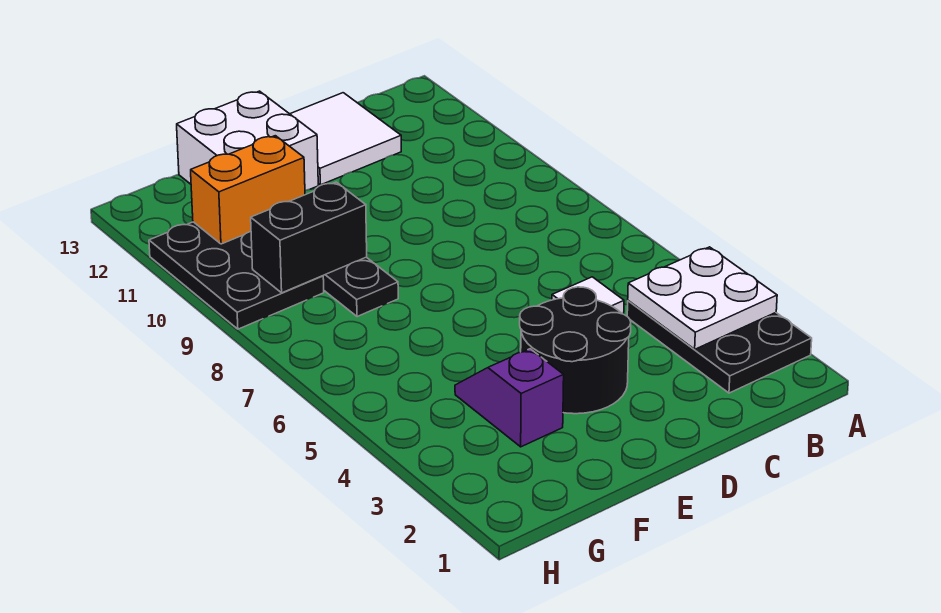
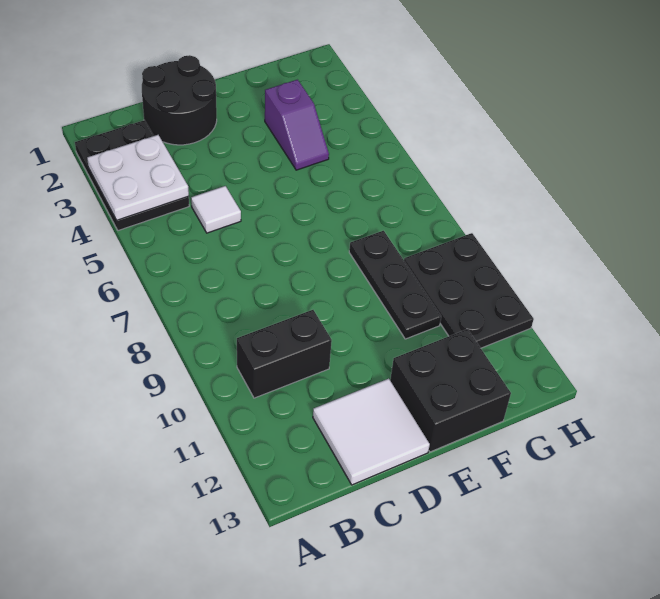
black round brick D3:E4 level 1 -> black round brick C1:D2 level 1
white brick E12:F13 level 1 -> black brick E12:F13 level 1
black brick F9:G9 level 2 -> black brick B10:C10 level 1
orange brick F11:G11 level 2 -> none

